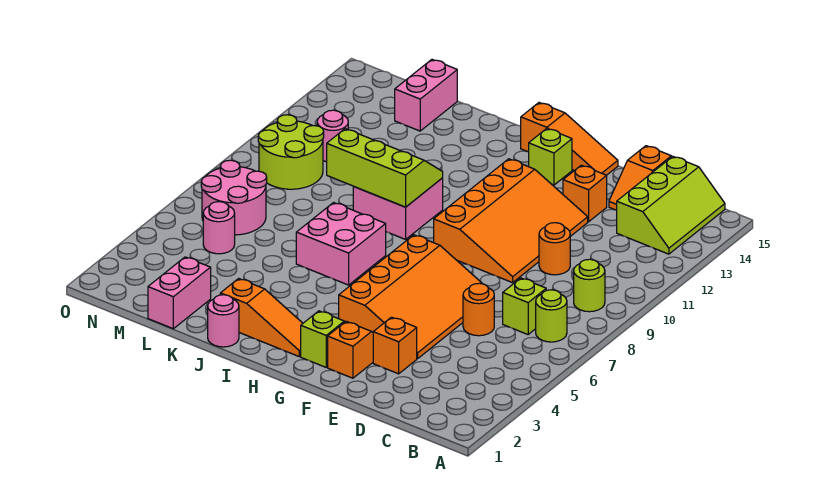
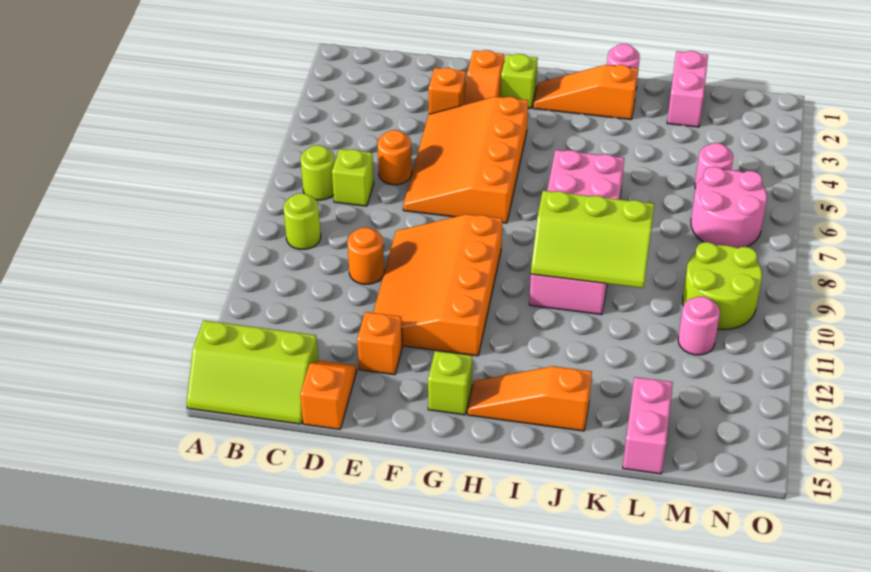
lime slope B13:C15 level 1 top C -> lime slope A14:C15 level 1 top 14
orange slope F15:H15 level 1 top H -> orange slope H14:J14 level 1 top J

